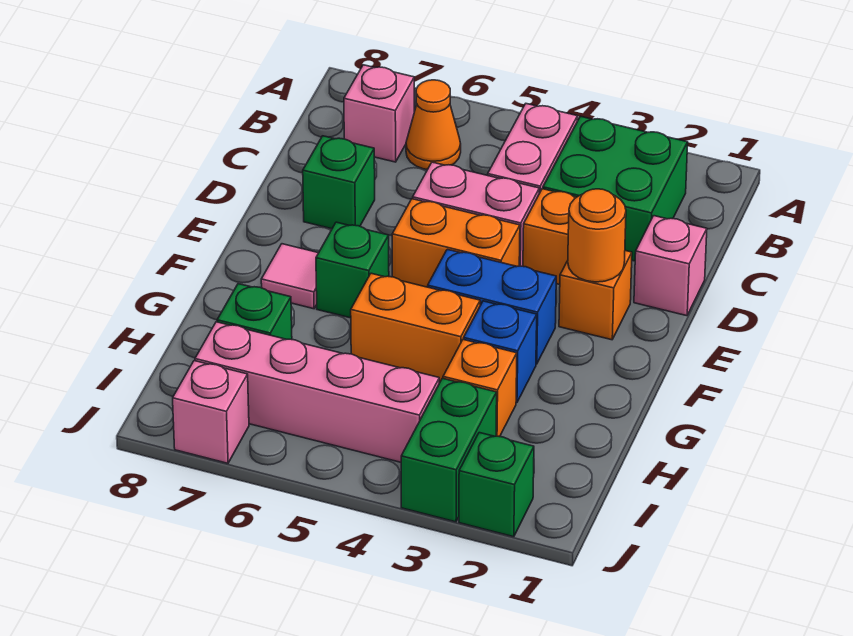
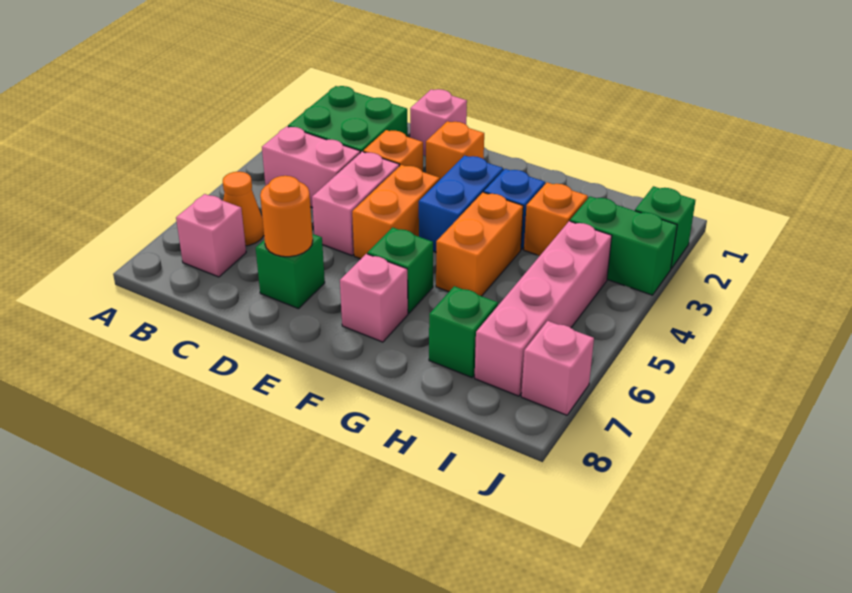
orange round brick E2 level 2 -> orange round brick D7 level 2
pink tile F7 level 1 -> pink brick F7 level 1

